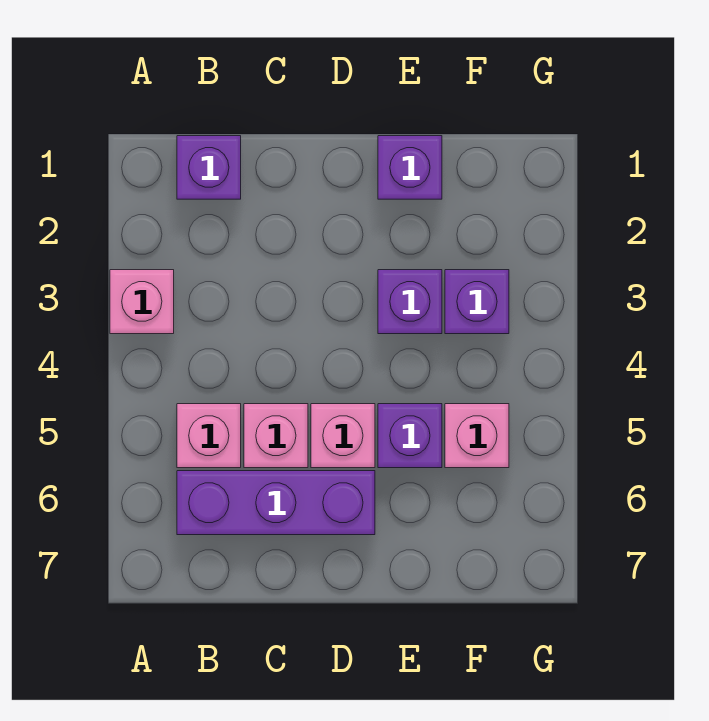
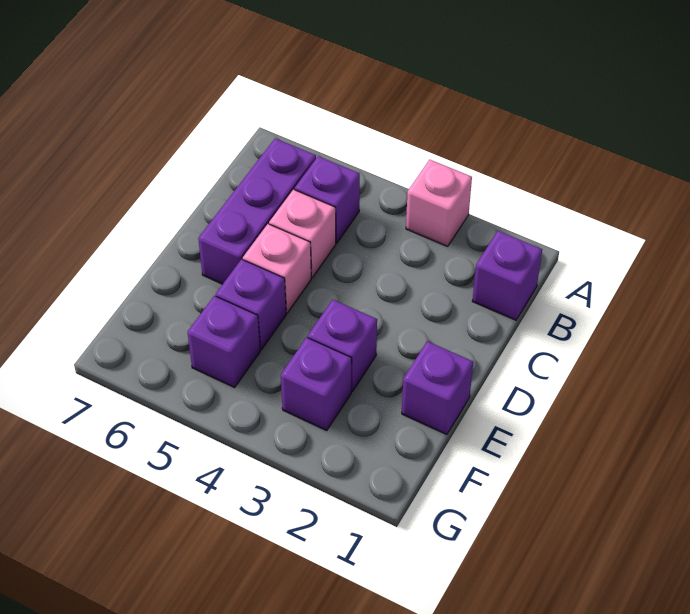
pink brick B5 level 1 -> purple brick B5 level 1
pink brick F5 level 1 -> purple brick F5 level 1

